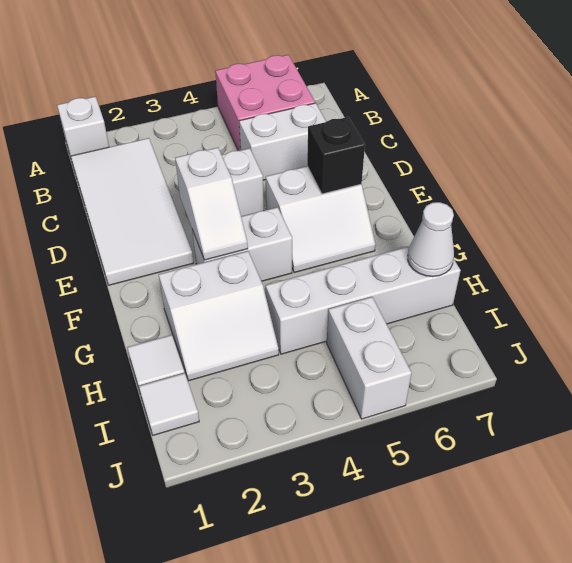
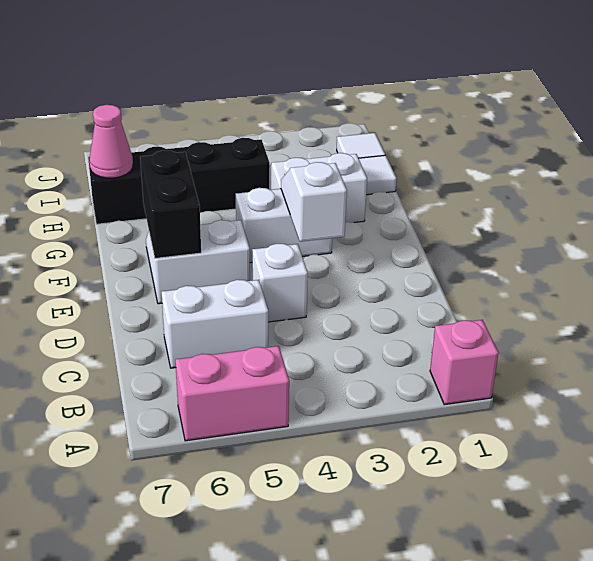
white brick A1 level 1 -> pink brick A1 level 1
pink brick A5:B6 level 1 -> pink brick A5:A6 level 1
white tile B1:E2 level 1 -> none
black brick E6 level 2 -> black brick E6:F6 level 2
white brick H4:H7 level 1 -> black brick H4:H7 level 1
white cone H7 level 2 -> pink cone H7 level 2
white brick I5:J5 level 1 -> none

